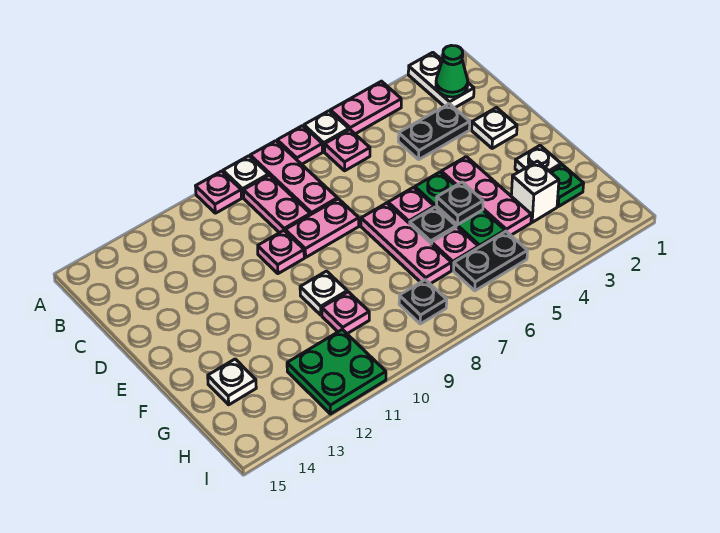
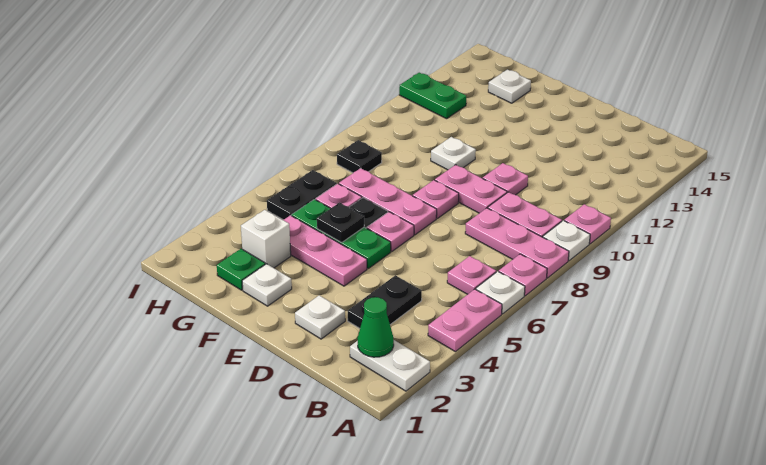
pink plate D8:D9 level 1 -> pink plate D9:E9 level 1
pink plate G10 level 1 -> pink plate E8 level 1
green plate H11:I12 level 1 -> green plate H12:I12 level 1

